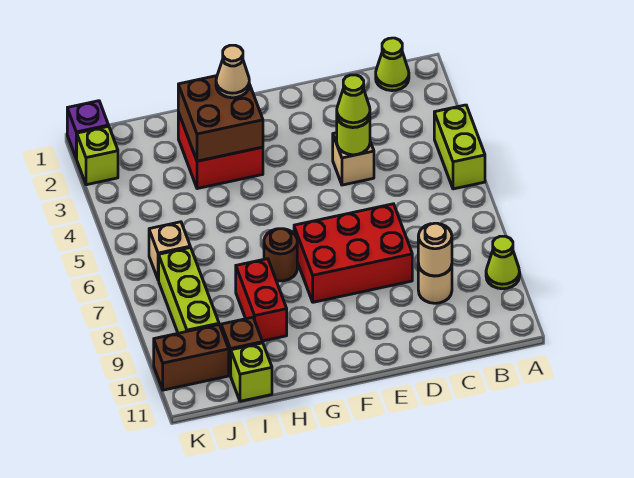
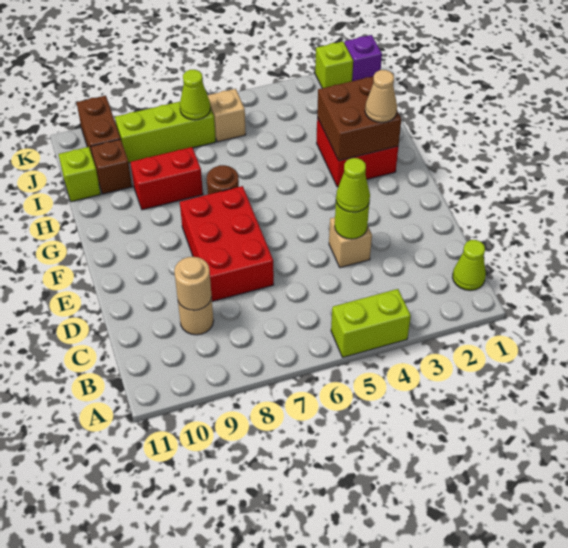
lime cone A9 level 1 -> lime cone J7 level 2

